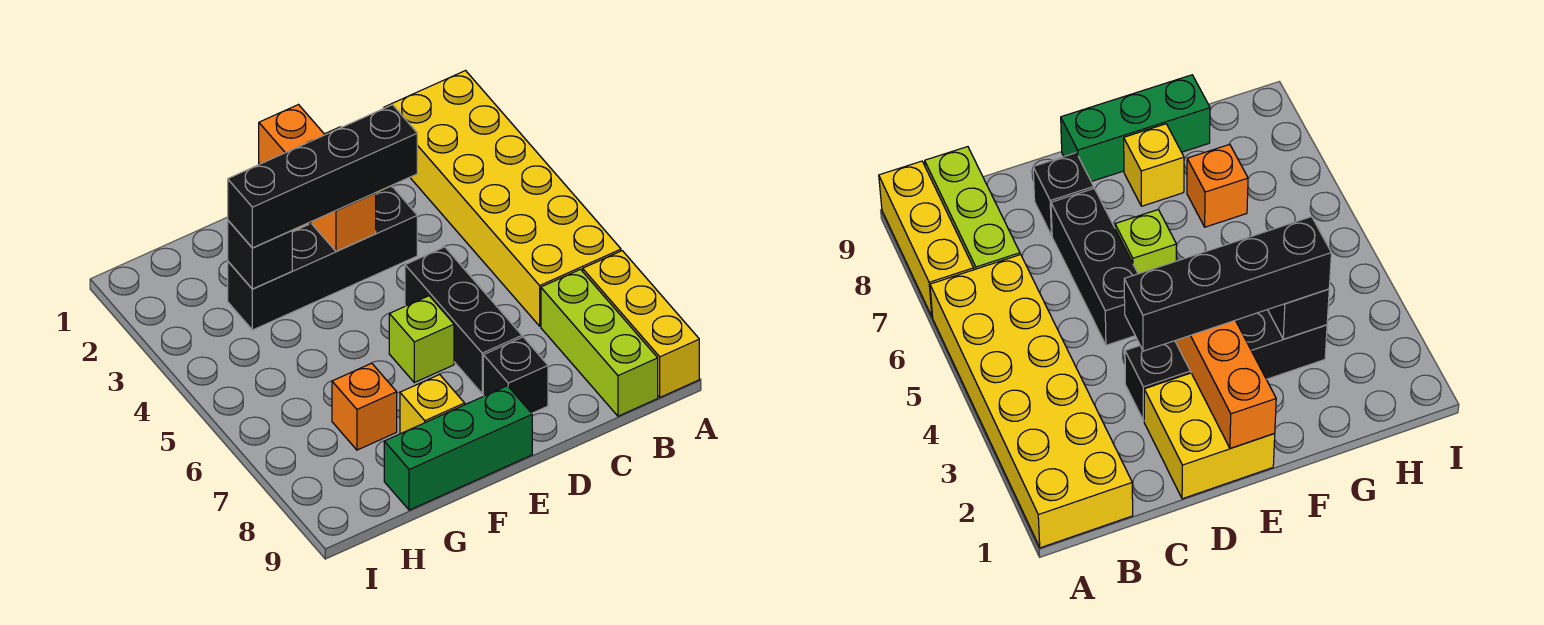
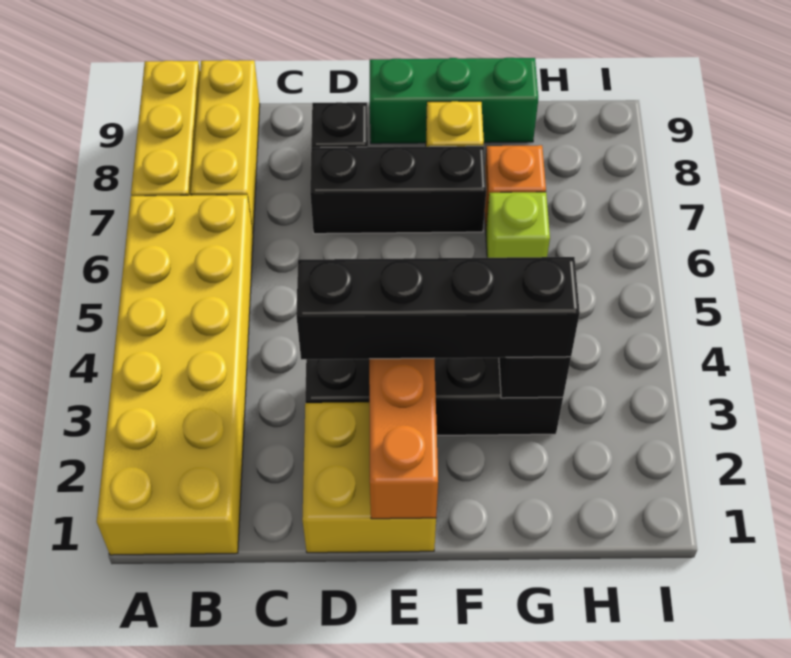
lime brick B7:B9 level 1 -> yellow brick B7:B9 level 1
black brick D5:D7 level 1 -> black brick D7:F7 level 1
lime brick E6 level 1 -> lime brick G6 level 1

